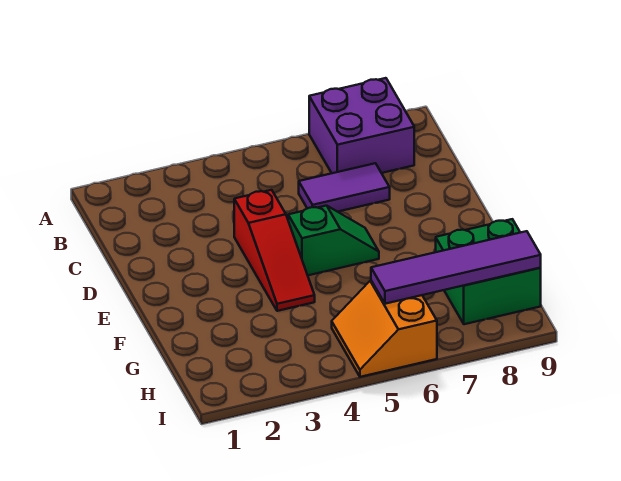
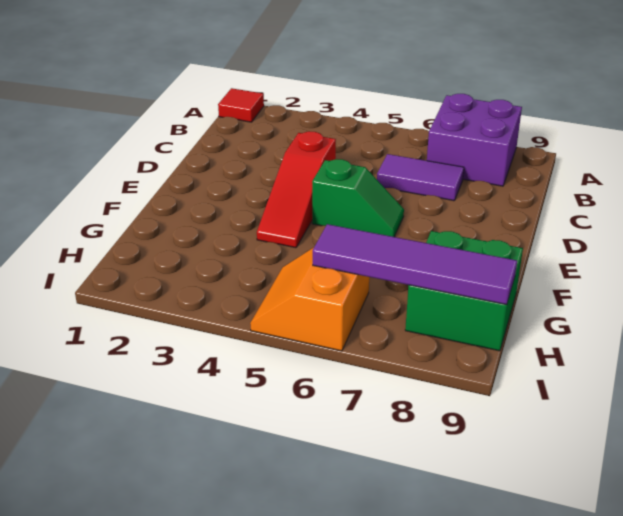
none -> red tile A1 level 1

